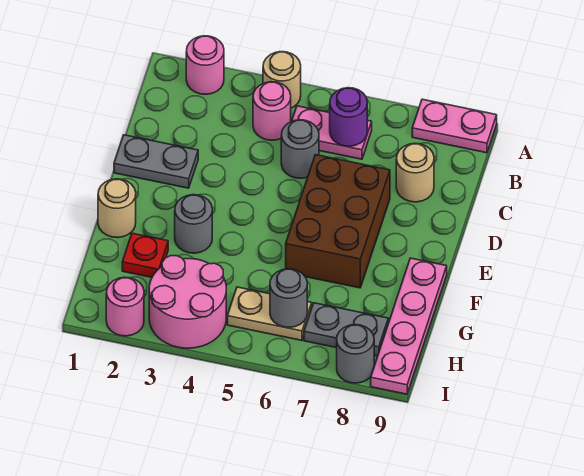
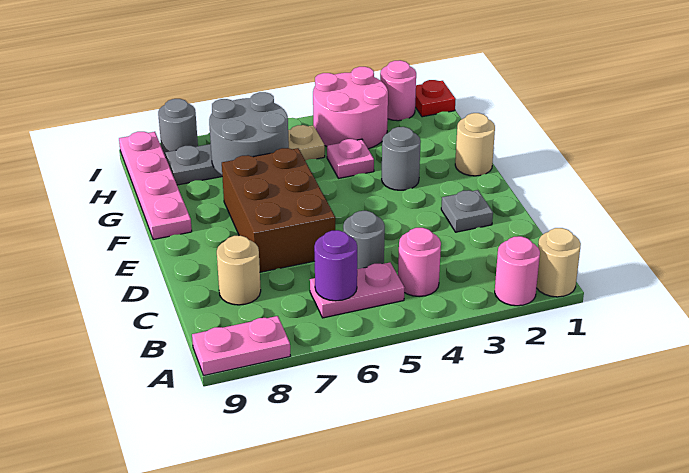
tan round brick A4 level 1 -> tan round brick A1 level 1
grey plate D1:D2 level 1 -> grey plate D2 level 1
red plate G2 level 1 -> red plate I1 level 1
none -> pink plate G4 level 1
grey round brick H6 level 2 -> grey round brick G6:H7 level 2

